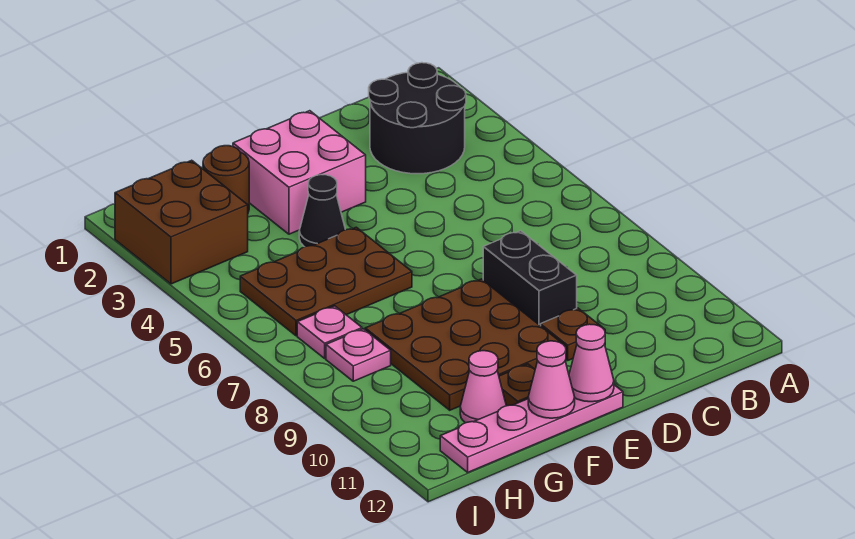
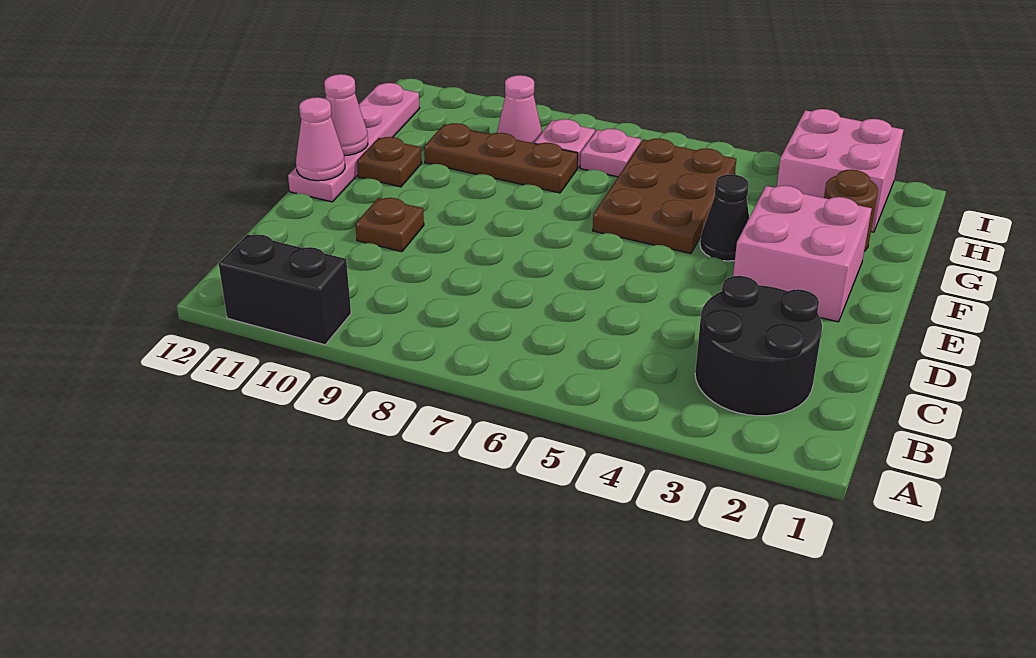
black brick D8:D9 level 1 -> black brick A10:A11 level 1
brown plate E8:G10 level 1 -> brown plate G8:G10 level 1
pink cone G11 level 1 -> pink cone H9 level 1
brown brick H2:I3 level 1 -> pink brick H2:I3 level 1

